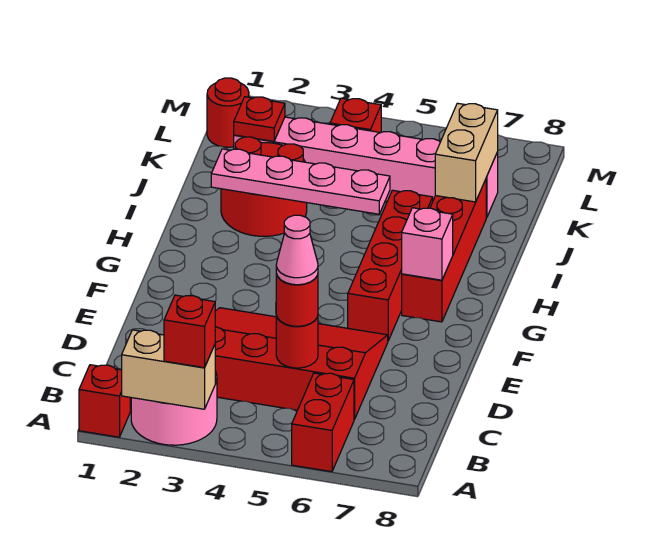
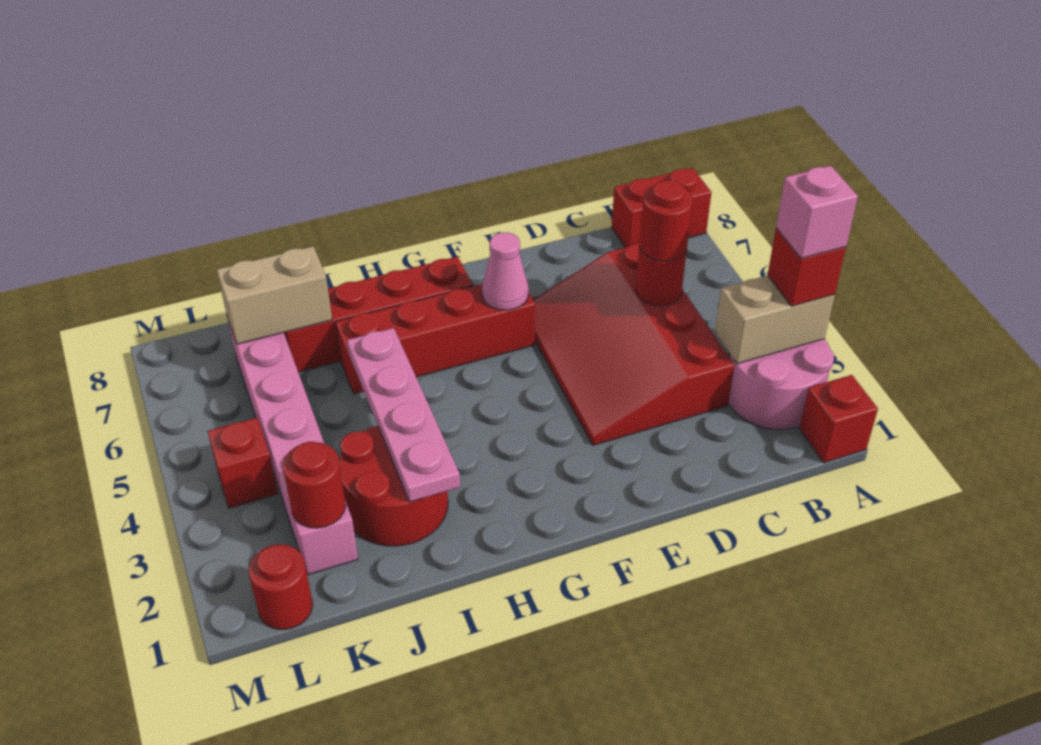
tan brick A2:A3 level 2 -> tan brick A3:B3 level 2
red brick A6:B6 level 1 -> red brick A8:B8 level 1
pink cone C5 level 4 -> pink cone F6 level 2
pink brick G7 level 2 -> pink brick A3 level 4
red plate K2 level 2 -> red round brick K2 level 2

